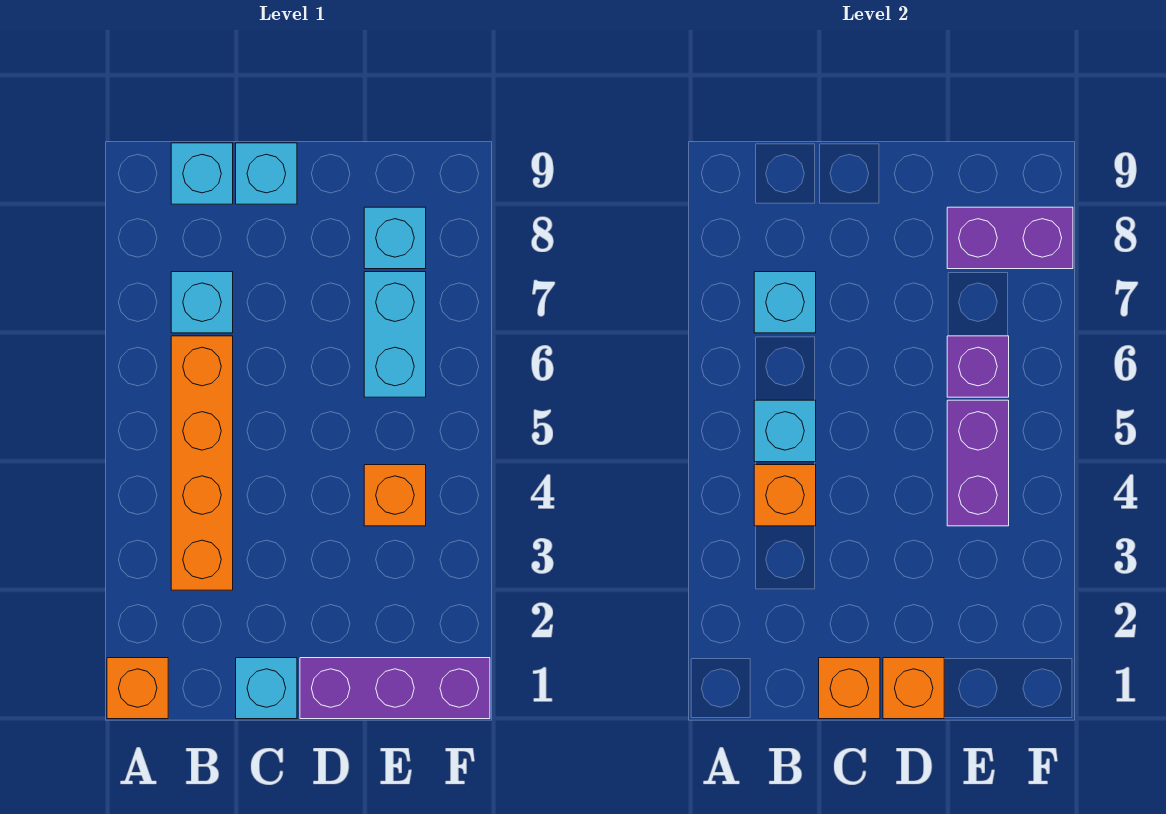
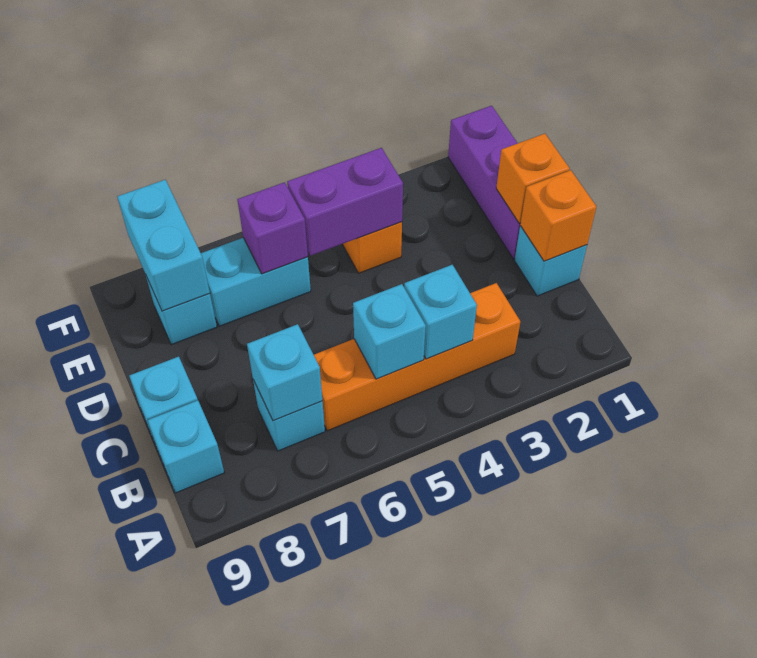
orange brick A1 level 1 -> none
orange brick B4 level 2 -> cyan brick B4 level 2
purple brick E8:F8 level 2 -> cyan brick E8:F8 level 2

